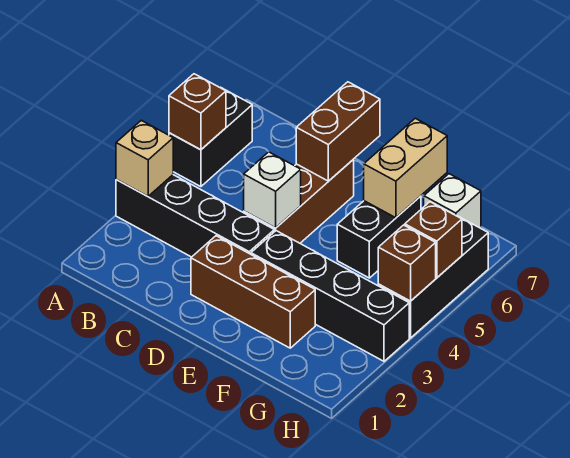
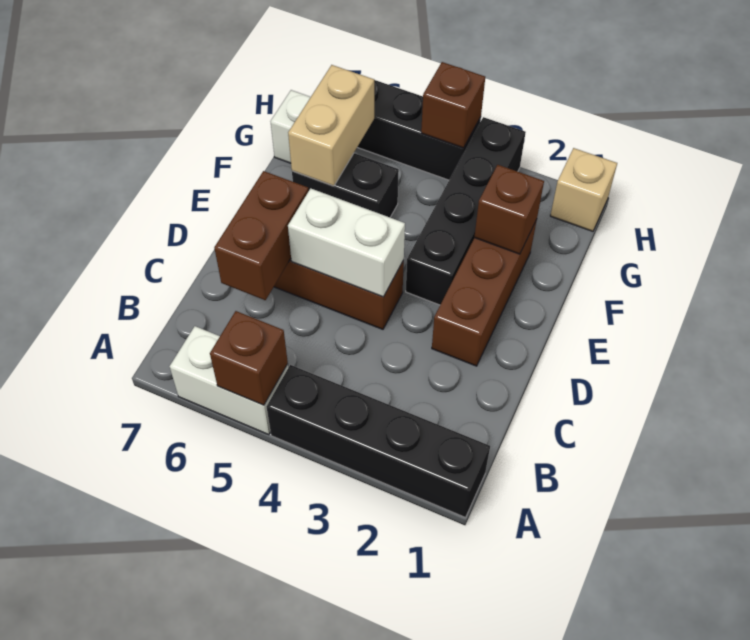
black brick A3:D3 level 1 -> black brick A1:A4 level 1
tan brick A3 level 2 -> tan brick H1 level 1
black brick A5:A6 level 1 -> white brick A5:A6 level 1
white brick D4 level 2 -> white brick D4:D5 level 2
brown brick D6:D7 level 2 -> brown brick C6:D6 level 2
tan brick F6:F7 level 2 -> tan brick F6:G6 level 2
brown brick H5 level 2 -> brown brick F2 level 2

